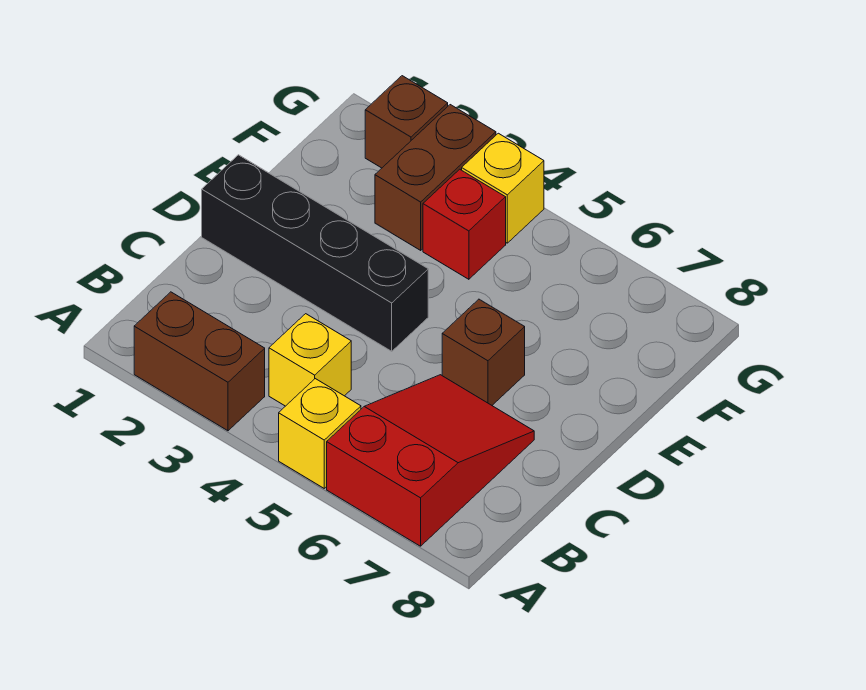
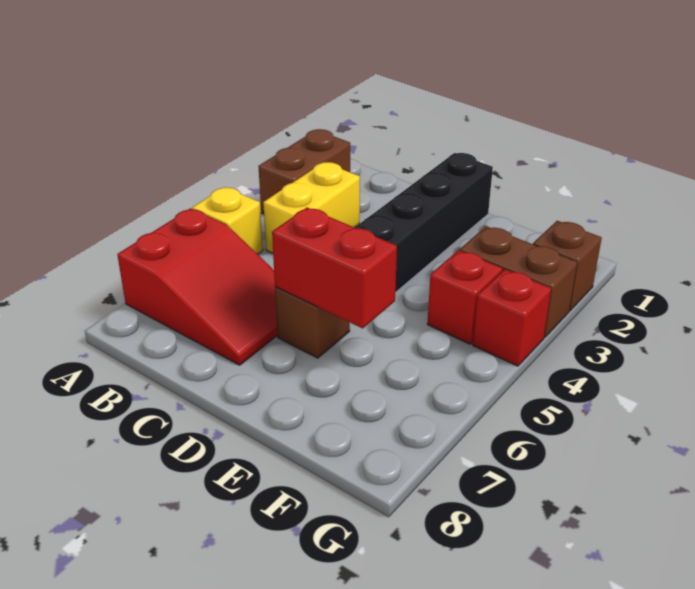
yellow brick B4 level 1 -> yellow brick B3:B4 level 1
none -> red brick D6:E6 level 2
yellow brick G4 level 1 -> red brick G4 level 1

